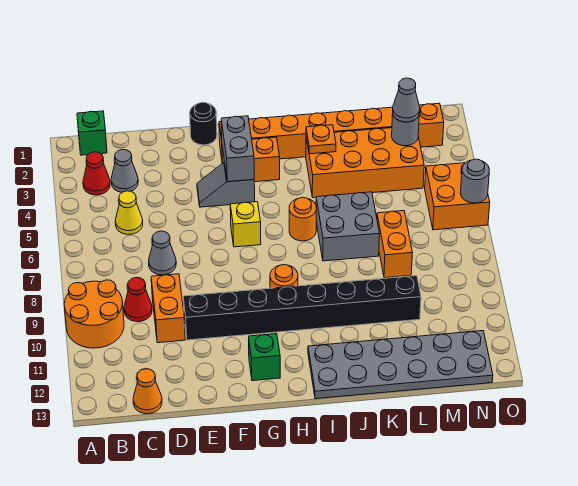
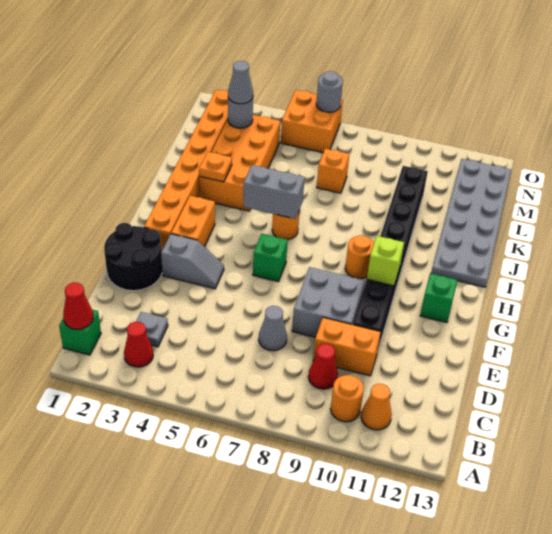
orange round brick A9:B10 level 1 -> orange round brick B10 level 1
none -> red cone B1 level 2
grey cone C3 level 1 -> grey plate C3 level 1
yellow cone C5 level 1 -> none
orange cone C13 level 1 -> orange cone B11 level 1
black round brick F1 level 1 -> black round brick E1:F2 level 1
grey slope F4:G4 level 1 top G -> grey slope F3:F4 level 1 top 3
grey brick G3:G4 level 2 -> grey brick I5:I6 level 2
yellow brick G6 level 1 -> green brick G6 level 1
none -> lime brick G10 level 2
grey brick J6:K7 level 1 -> grey brick E8:F9 level 1
orange brick L7:L8 level 1 -> orange brick L7 level 1

